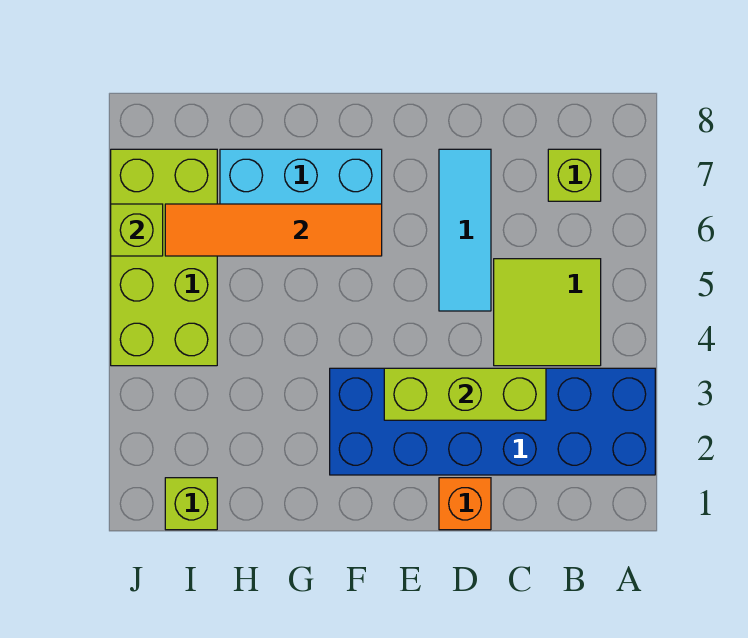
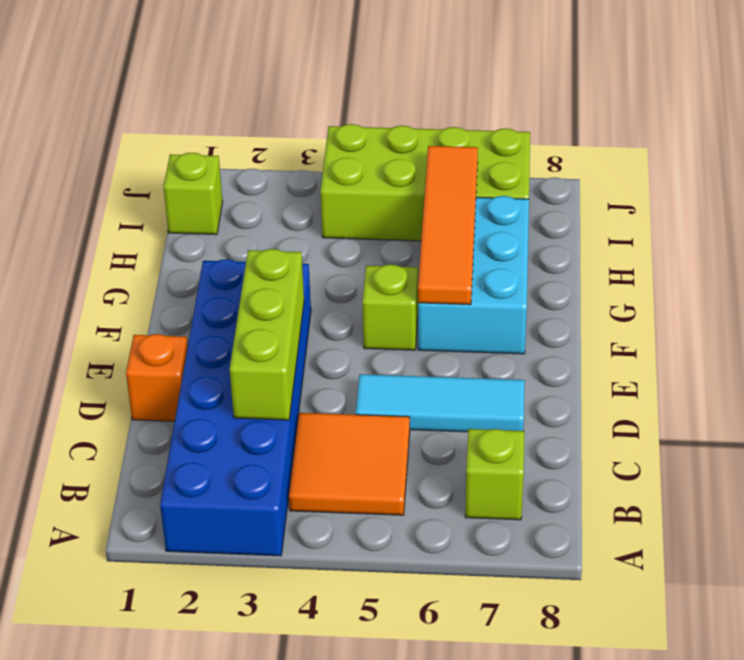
lime tile B4:C5 level 1 -> orange tile B4:C5 level 1
lime brick J6 level 2 -> lime brick F5 level 1

